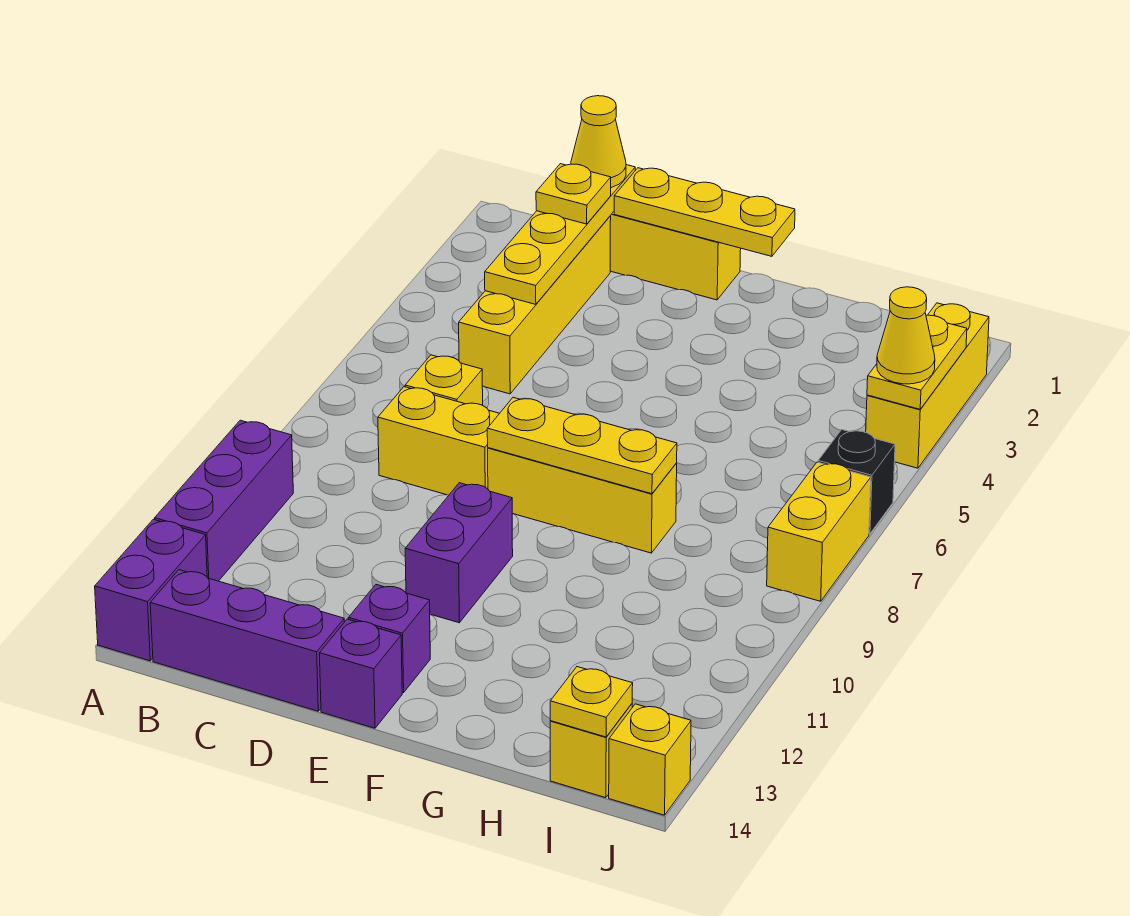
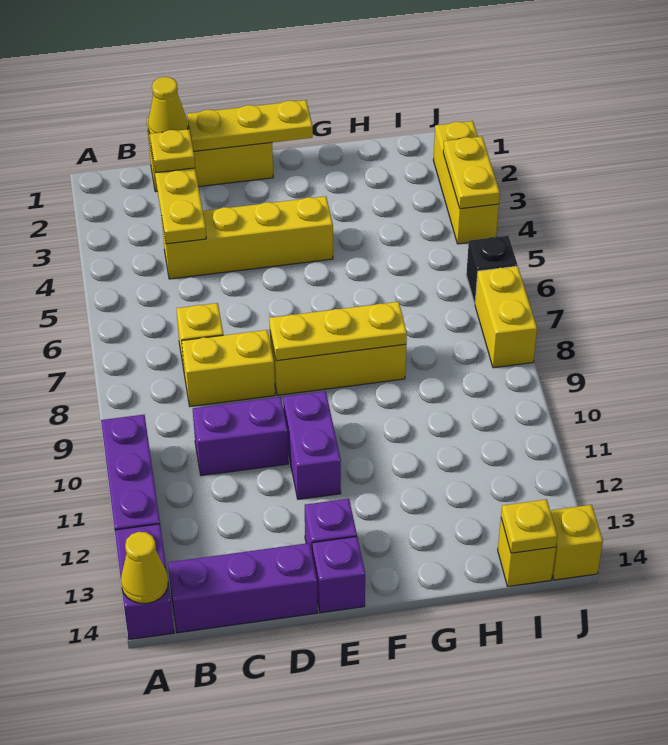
yellow brick C2:C5 level 1 -> yellow brick C4:F4 level 1
none -> purple brick C10:D10 level 1
yellow cone J4 level 3 -> yellow cone A14 level 2

